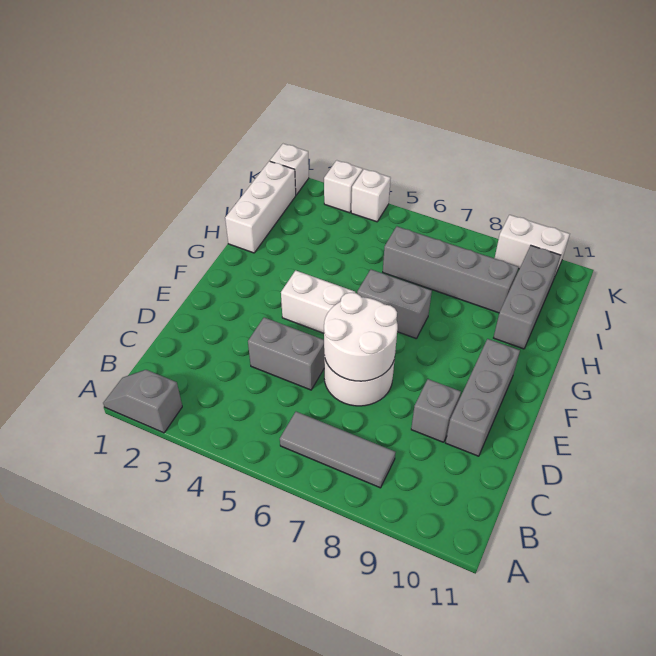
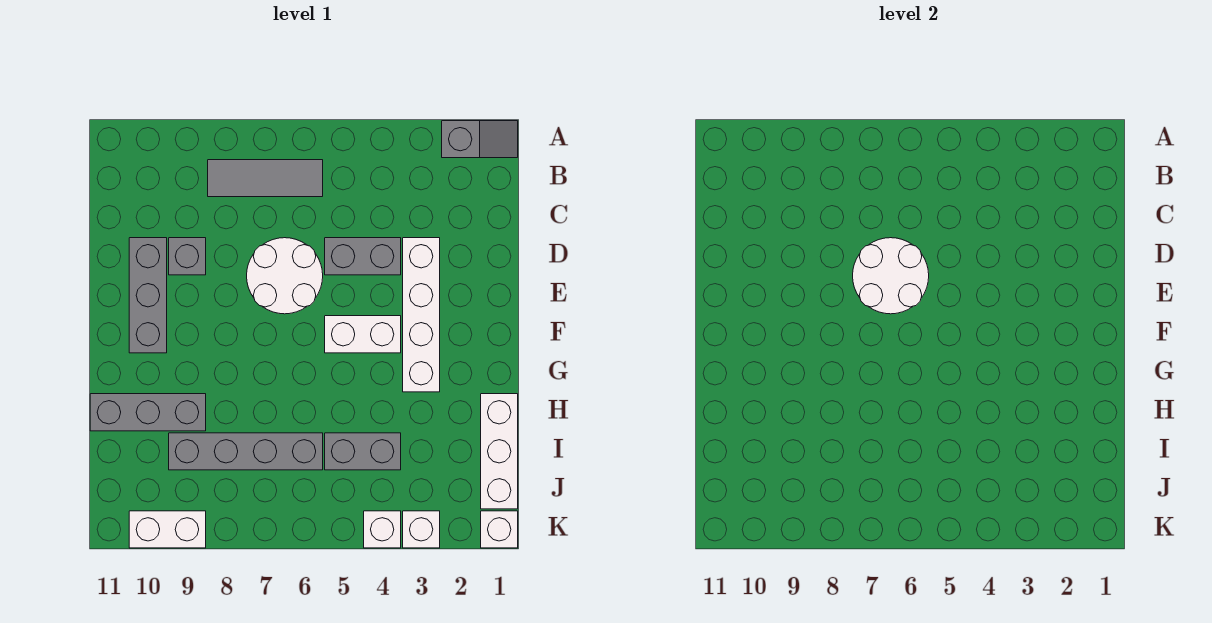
none -> white brick D3:G3 level 1
grey brick G6:G7 level 1 -> grey brick I4:I5 level 1
grey brick H10:J10 level 1 -> grey brick H9:H11 level 1

